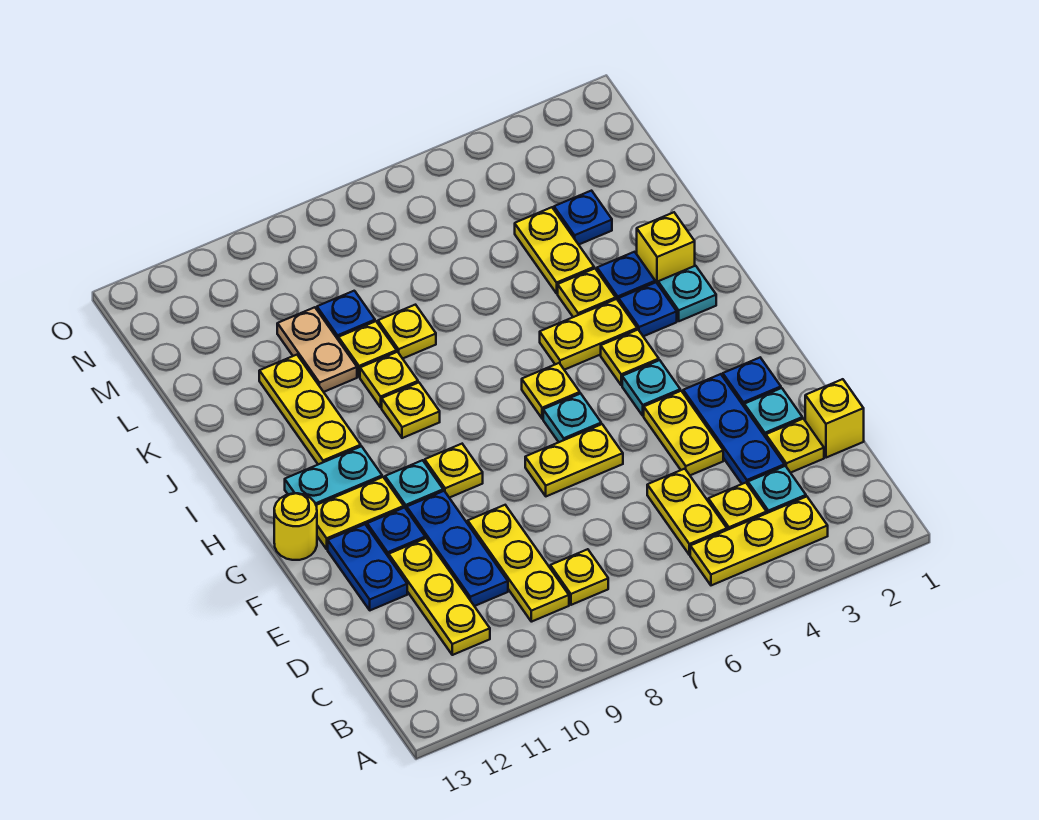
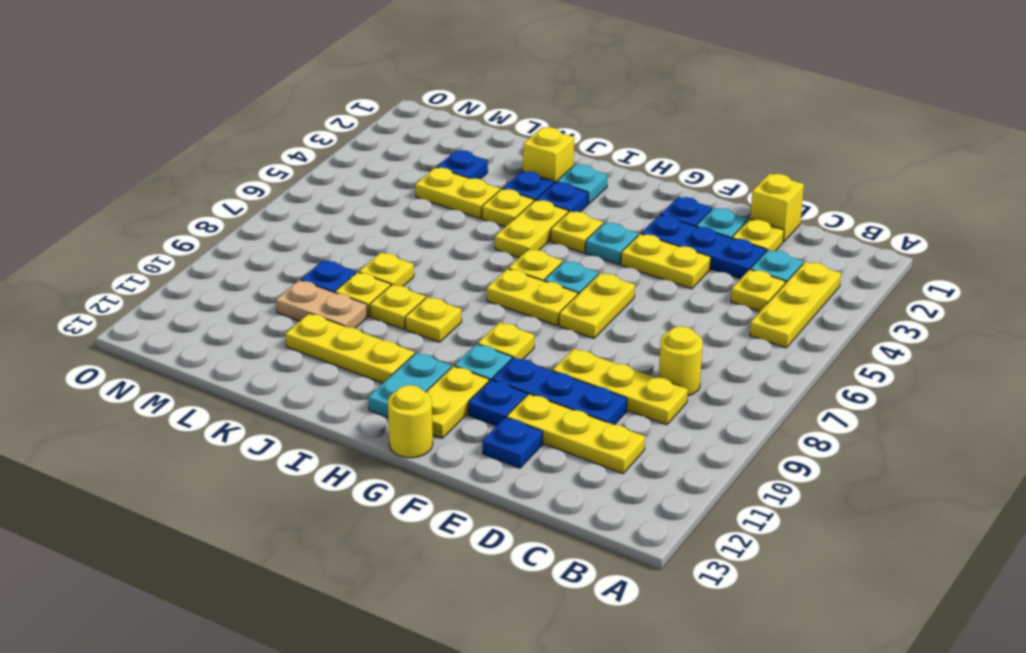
yellow plate C5:D5 level 1 -> yellow plate G7:H7 level 1
yellow plate C8 level 1 -> yellow round brick C8 level 1
blue plate E12:F12 level 1 -> blue plate E12 level 1

